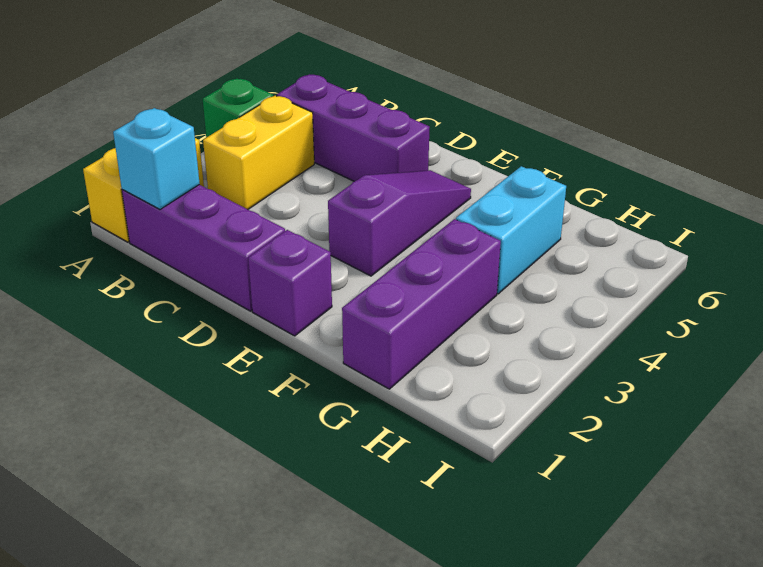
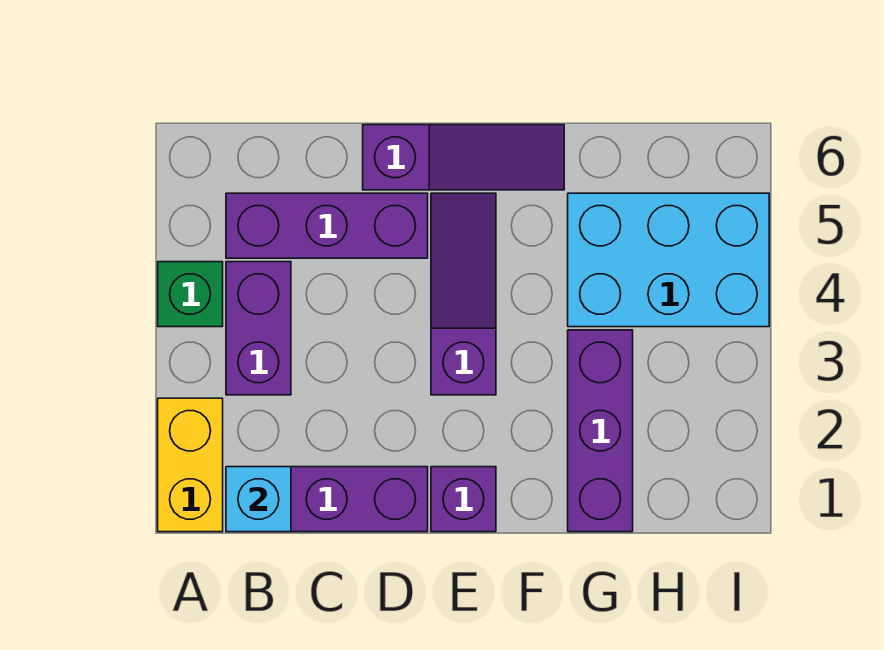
yellow brick B3:B4 level 1 -> purple brick B3:B4 level 1
none -> purple slope D6:F6 level 1 top D
cyan brick G4:G5 level 1 -> cyan brick G4:I5 level 1

